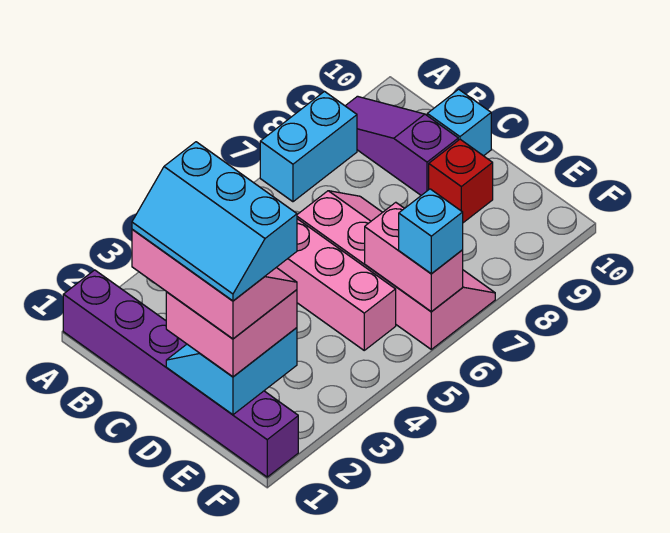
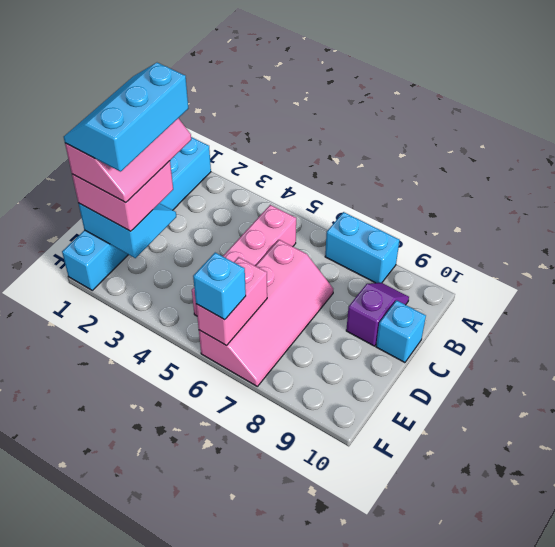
purple brick A1:F1 level 1 -> cyan brick A1:F1 level 1
purple slope A9:C9 level 1 top C -> purple slope B9:C9 level 1 top C
red brick D9 level 1 -> none

